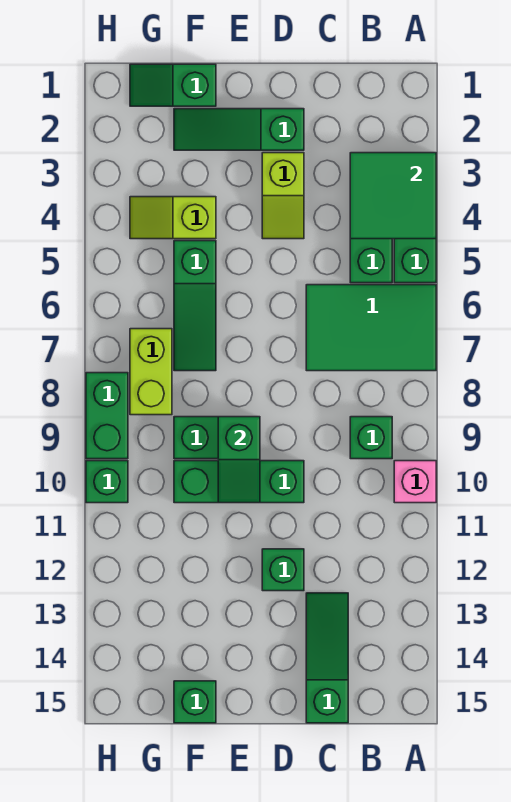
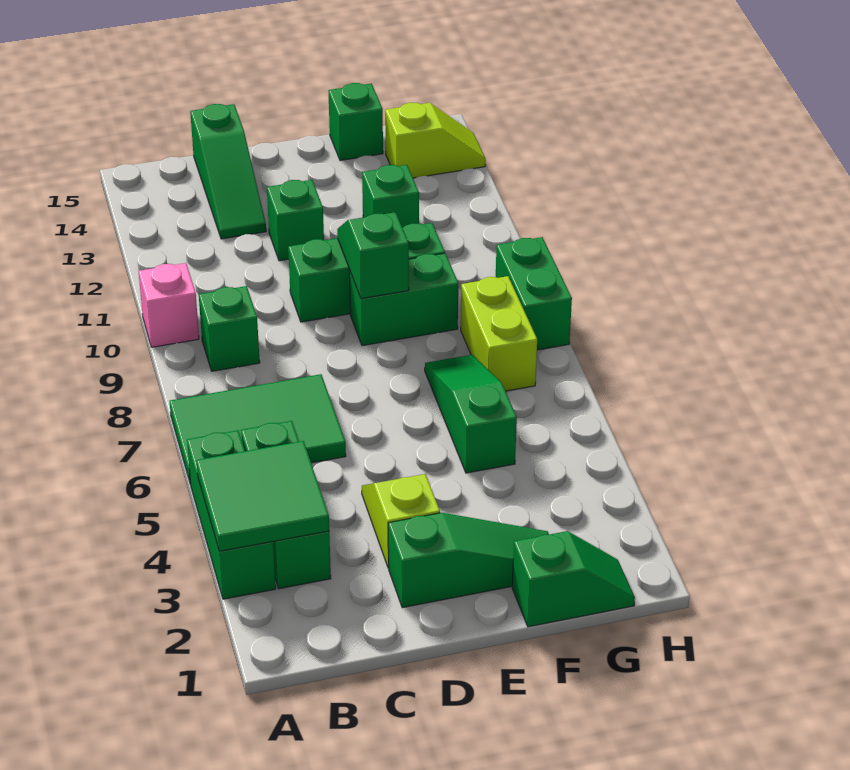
lime slope F4:G4 level 1 top F -> lime slope G14:H14 level 1 top G
green brick H10 level 1 -> green brick F12 level 1

